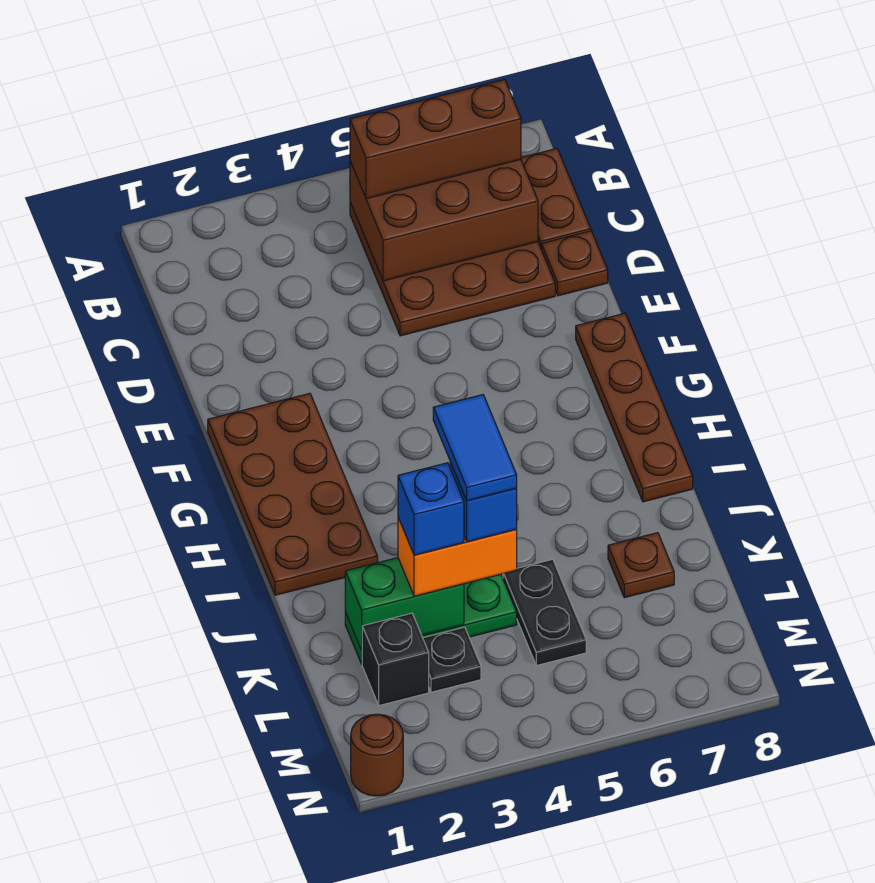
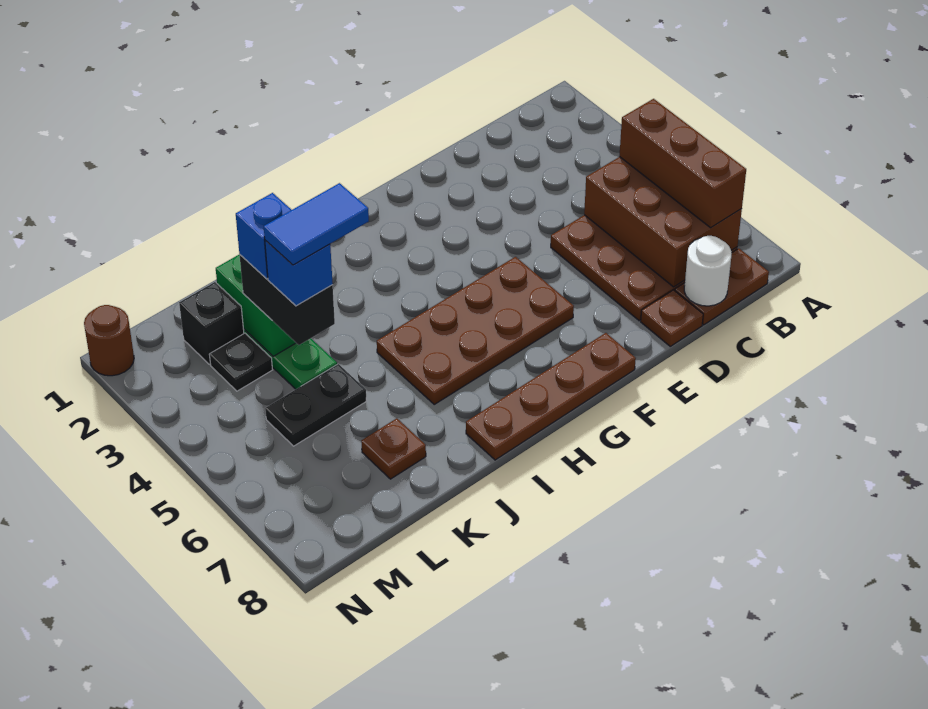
none -> white round brick C8 level 2
brown plate F1:I2 level 1 -> brown plate F5:I6 level 1
orange brick K3:K4 level 3 -> black brick K3:K4 level 3

